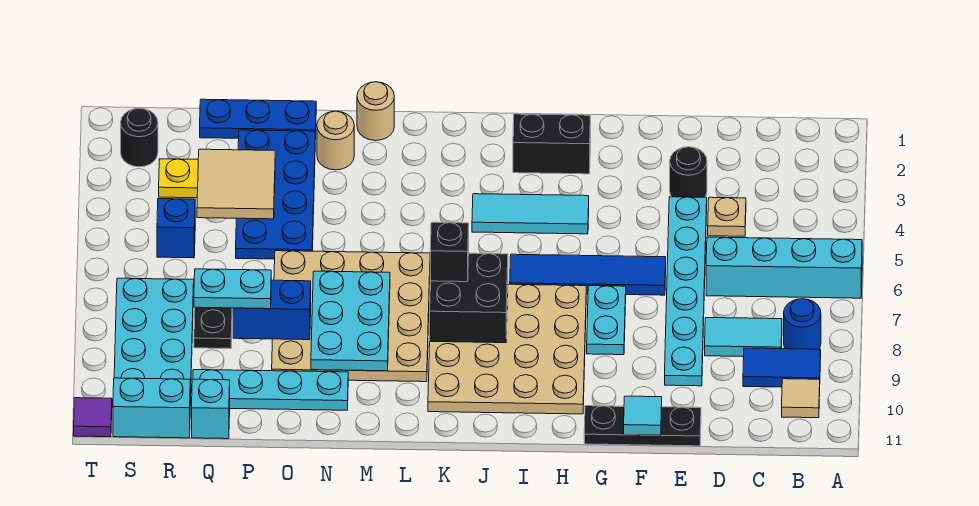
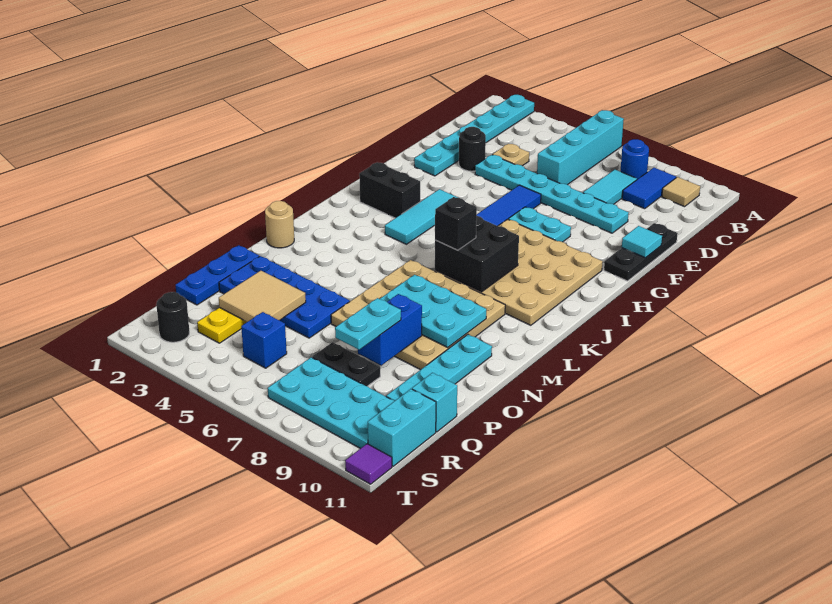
none -> cyan plate A2:F2 level 1
black brick H2:I2 level 1 -> black brick I2:I3 level 1
tan round brick N2 level 1 -> none

